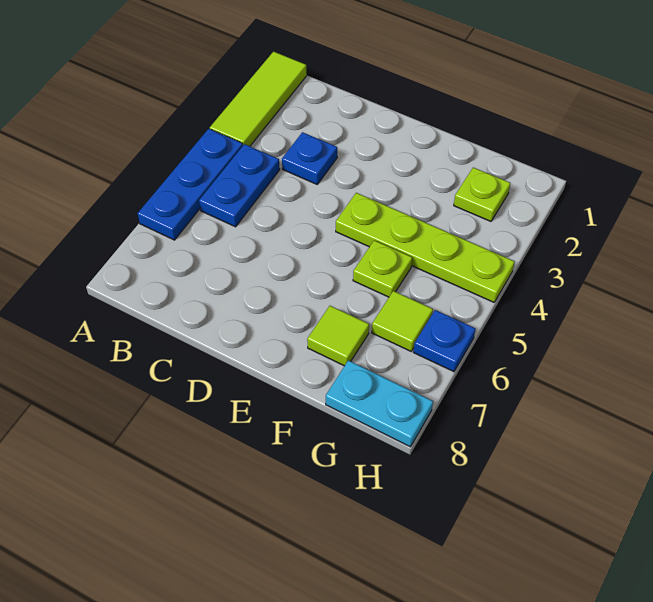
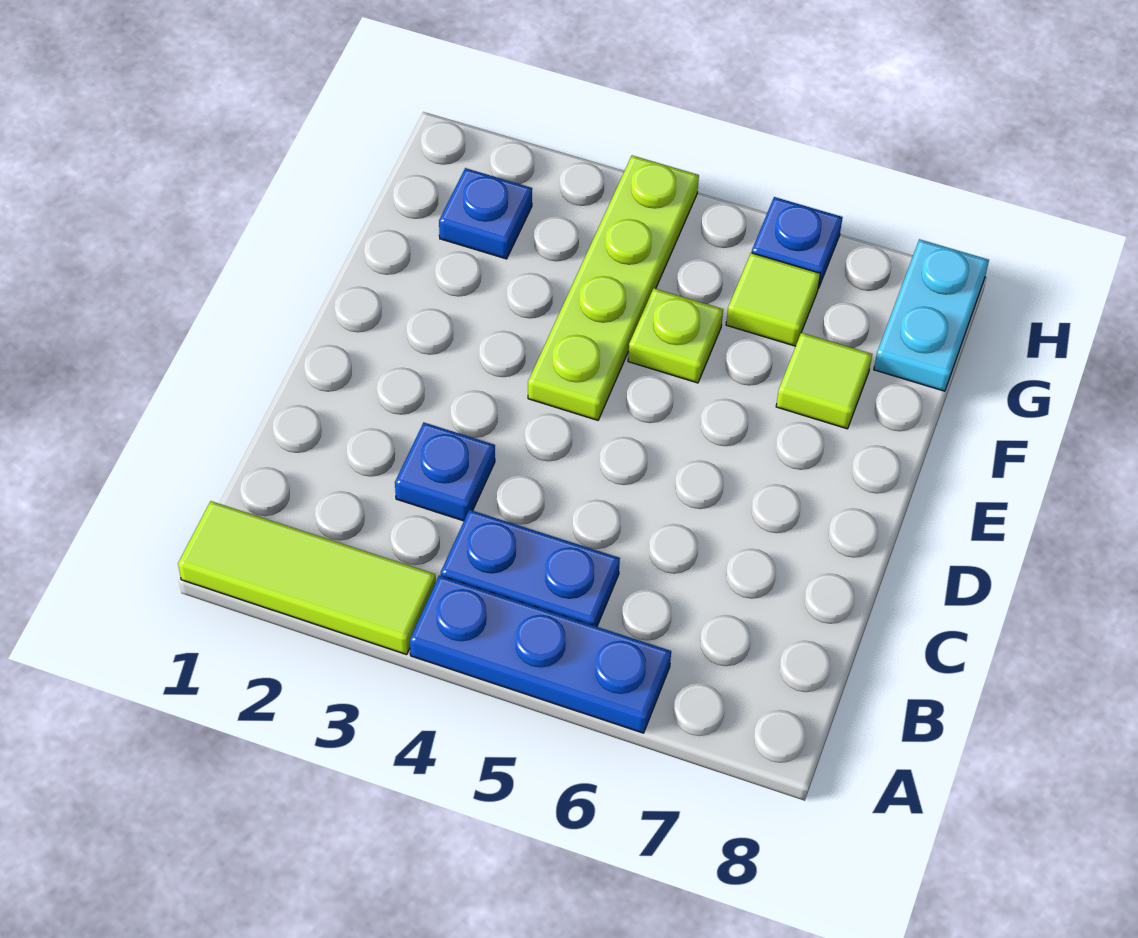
lime plate G2 level 1 -> blue plate G2 level 1

